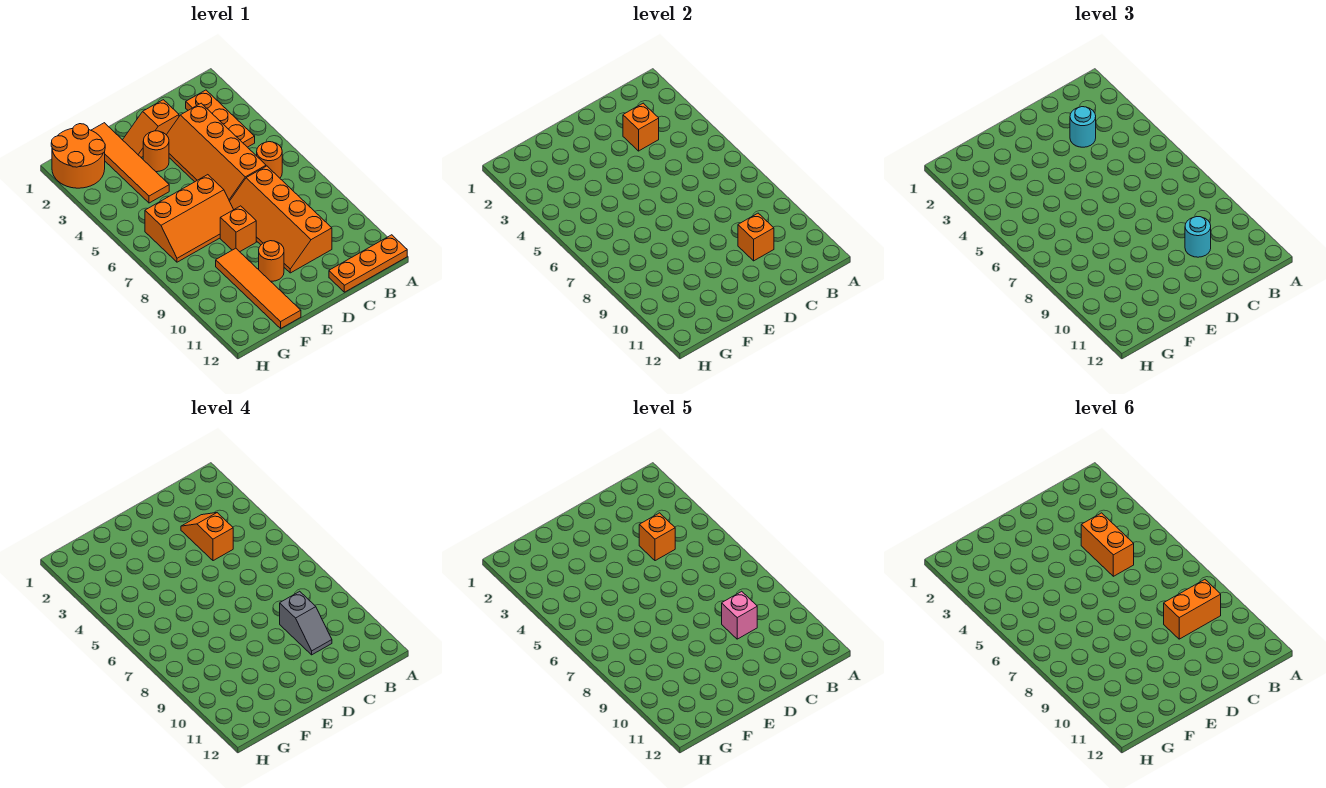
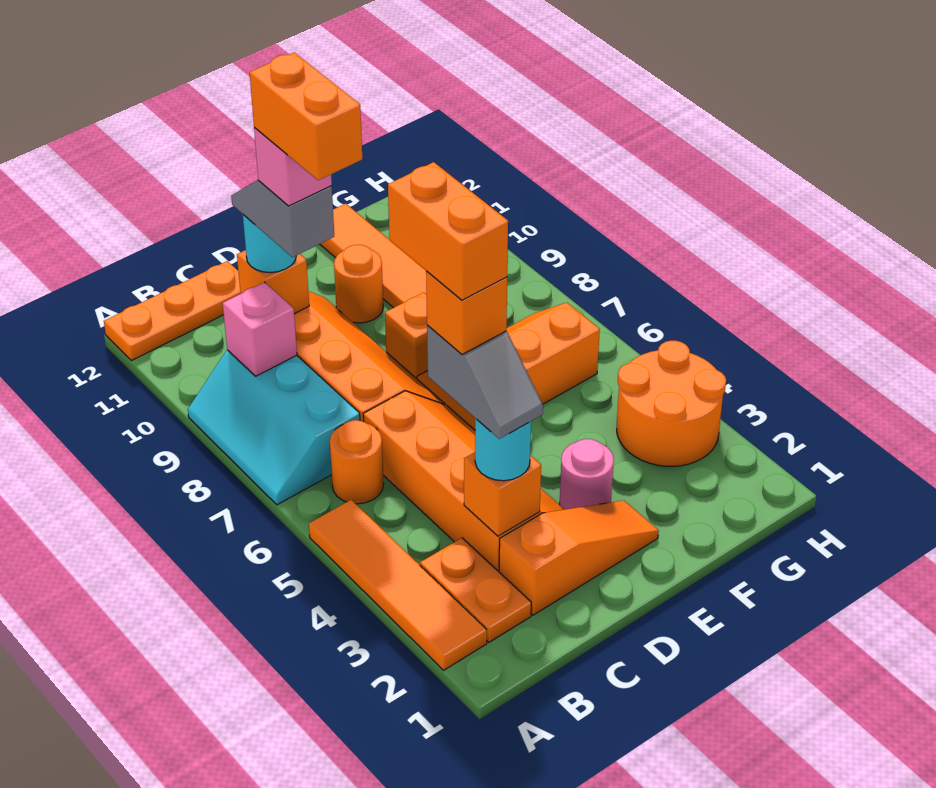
none -> cyan slope A7:B9 level 1 top B
orange plate B2:B4 level 1 -> orange plate B2:B3 level 1
none -> pink brick B9 level 2
orange brick B9:C9 level 6 -> orange brick C8:C9 level 6
orange slope C3:C4 level 4 top 4 -> grey slope C3:C4 level 4 top 4
orange slope D2:E2 level 1 top D -> orange slope C2:E2 level 1 top C
orange round brick E3 level 1 -> pink round brick E3 level 1
orange tile F1:F4 level 1 -> orange tile A2:A5 level 1
orange round brick G1:H2 level 1 -> orange round brick G3:H4 level 1

